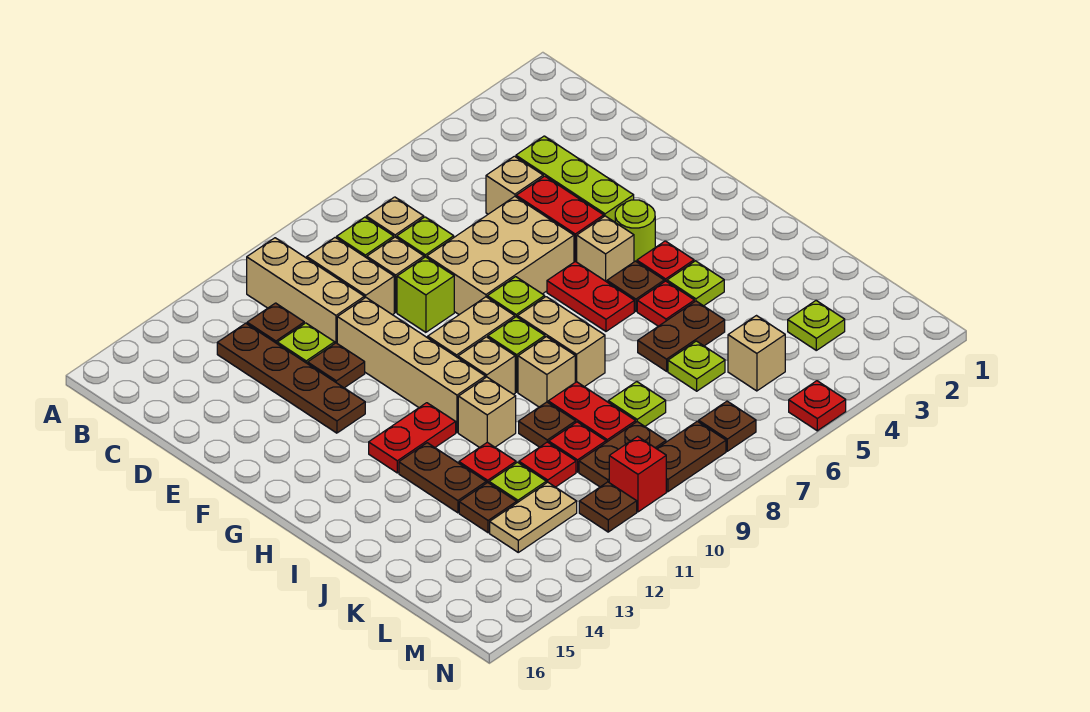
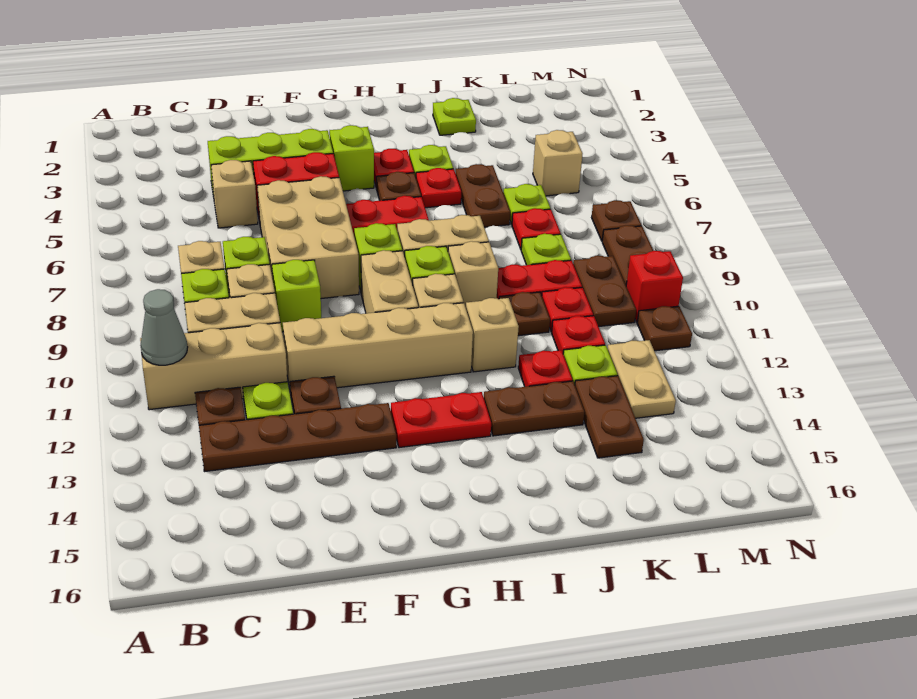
none -> grey cone B11 level 2
lime round brick G4 level 1 -> lime brick G4 level 1
tan brick G5 level 1 -> none
red plate H12:H13 level 1 -> red plate G13:H13 level 1
brown plate K13 level 1 -> brown plate K13:K14 level 1
lime plate L3 level 1 -> lime plate J2 level 1
red plate N5 level 1 -> red plate K7 level 1

